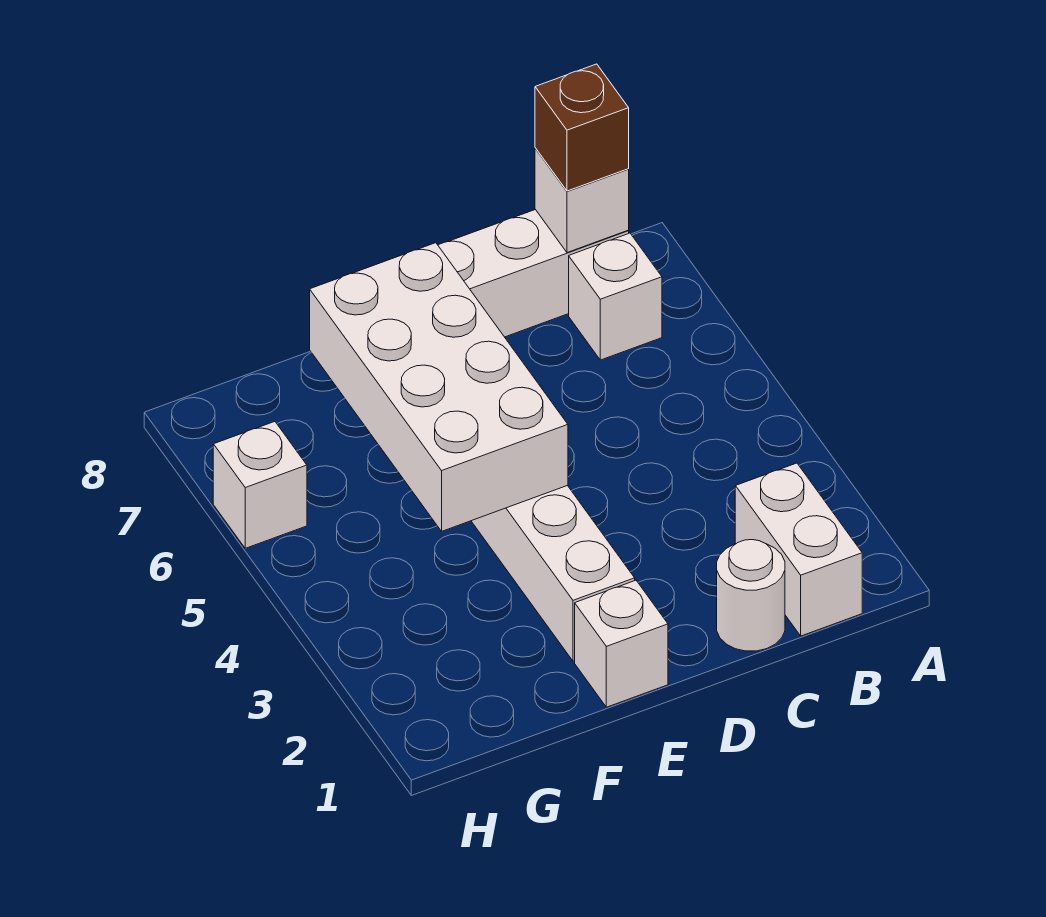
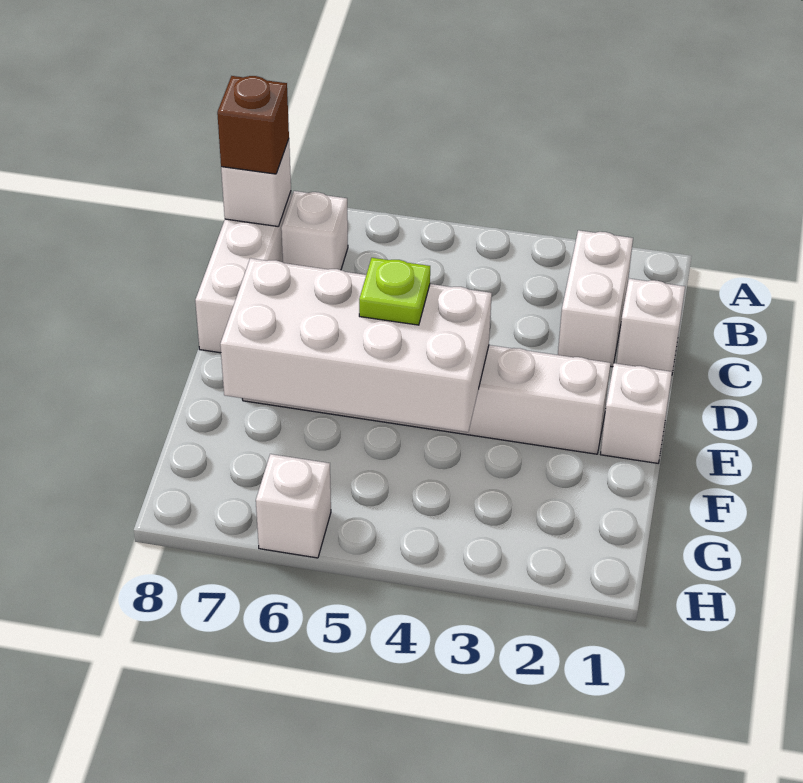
white brick B1:B2 level 1 -> white brick B2:C2 level 1
white round brick C1 level 1 -> white brick C1 level 1
none -> lime plate E5 level 3

